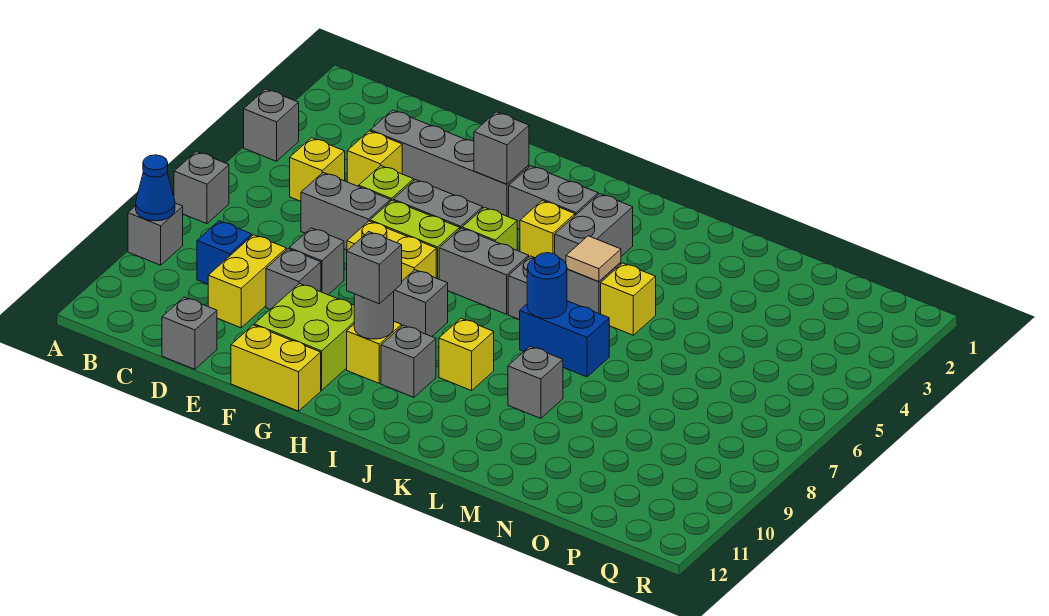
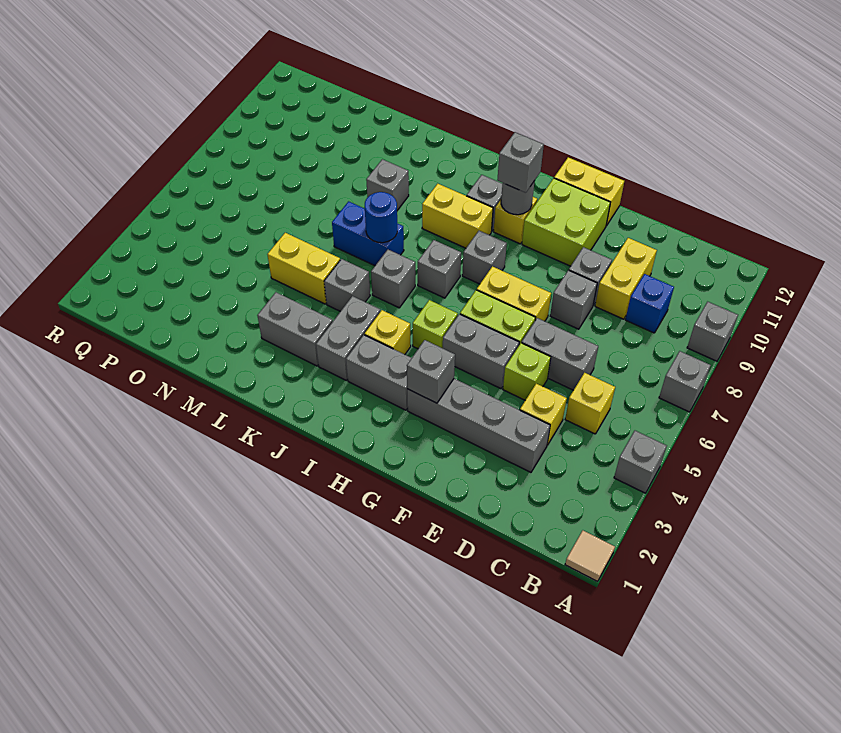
blue cone A9 level 2 -> none
grey brick D12 level 1 -> grey brick I7 level 1
grey brick H6:I6 level 1 -> grey brick K3:L3 level 1
yellow brick J9 level 1 -> yellow brick I9:J9 level 1
tan tile K5 level 2 -> tan tile A1 level 1
yellow brick L5 level 1 -> yellow brick L5:M5 level 1

